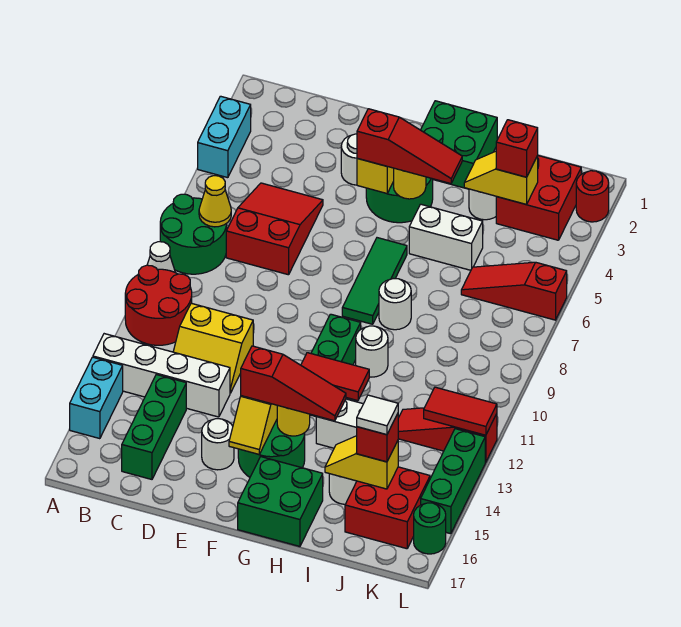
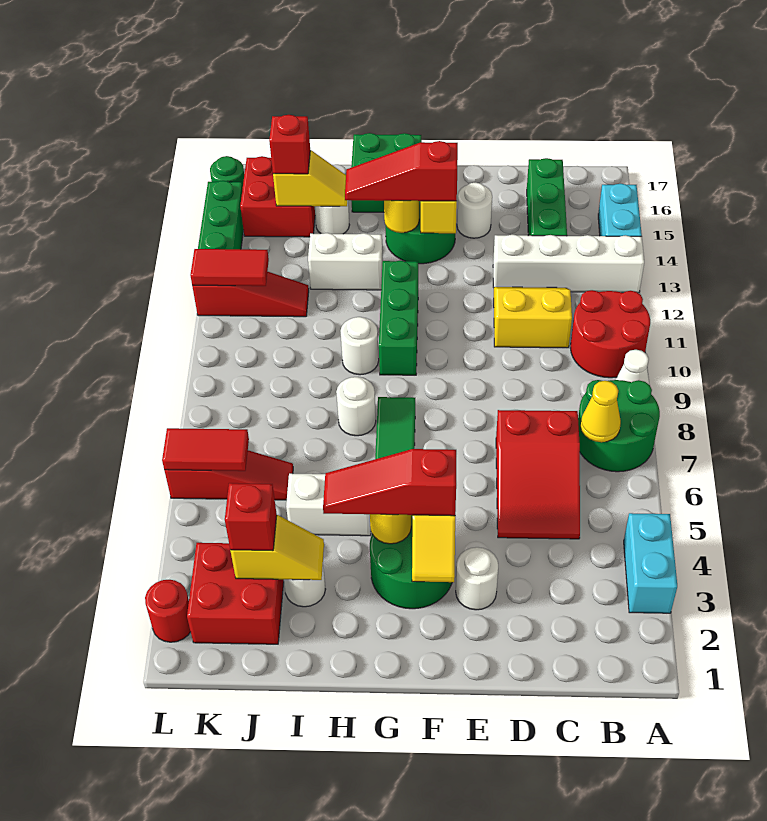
green brick G1:H2 level 1 -> none
red tile G12:H12 level 2 -> red tile K6:L6 level 2
white tile J15 level 4 -> none

